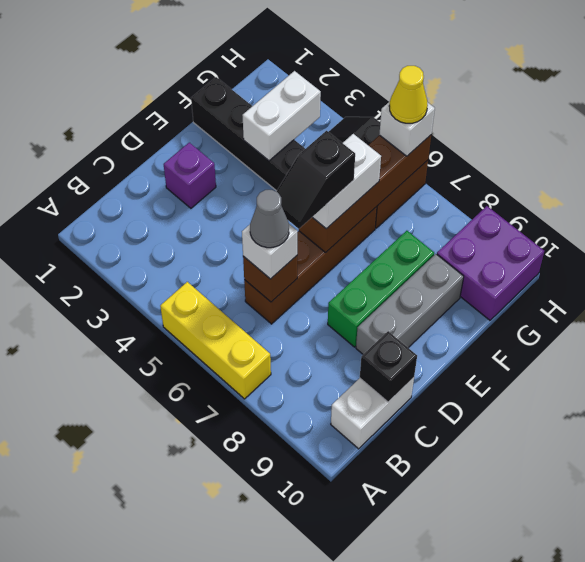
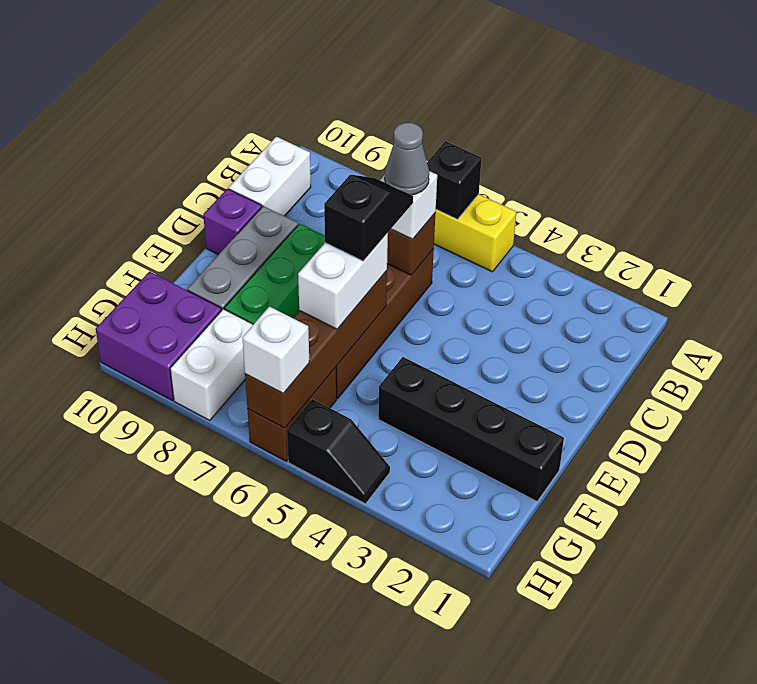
black brick C10 level 2 -> black brick A6 level 2
purple brick D2 level 1 -> purple brick D10 level 1
white brick F3:G3 level 2 -> white brick G8:H8 level 1
yellow cone H6 level 4 -> none

